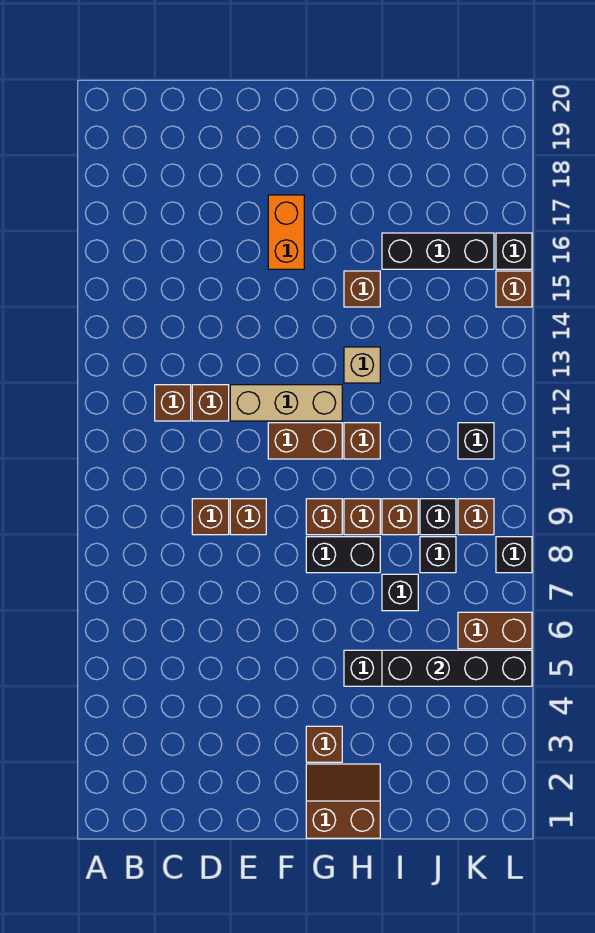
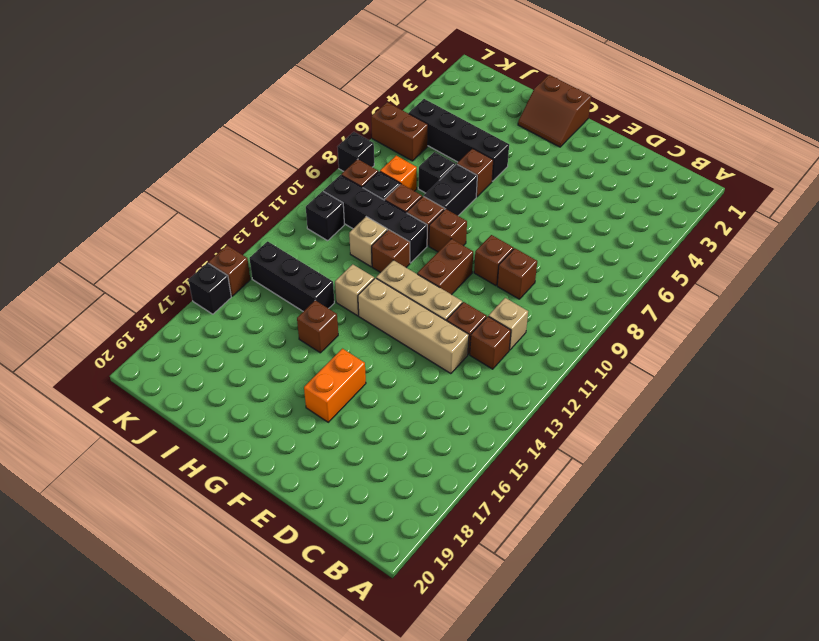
none -> tan brick C11 level 1
none -> tan brick D13:G13 level 1
brown brick F11:G11 level 1 -> brown brick F10:F11 level 1
brown brick G3 level 1 -> brown brick H6 level 1
black brick G8:H8 level 1 -> black brick H7:H8 level 1
black brick I5:L5 level 2 -> black brick H10:K10 level 1
none -> tan brick I11 level 1
black brick I16:K16 level 1 -> black brick I14:K14 level 1
black brick J8 level 1 -> orange brick J8 level 1

